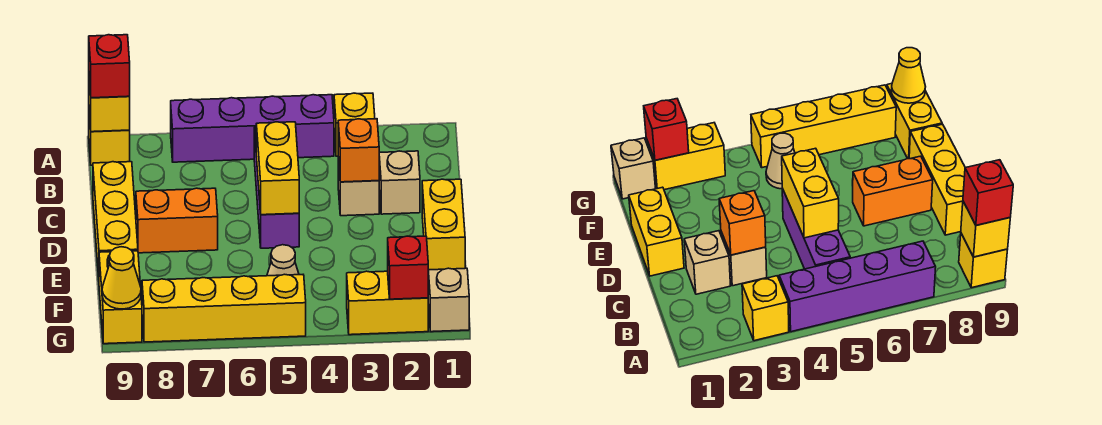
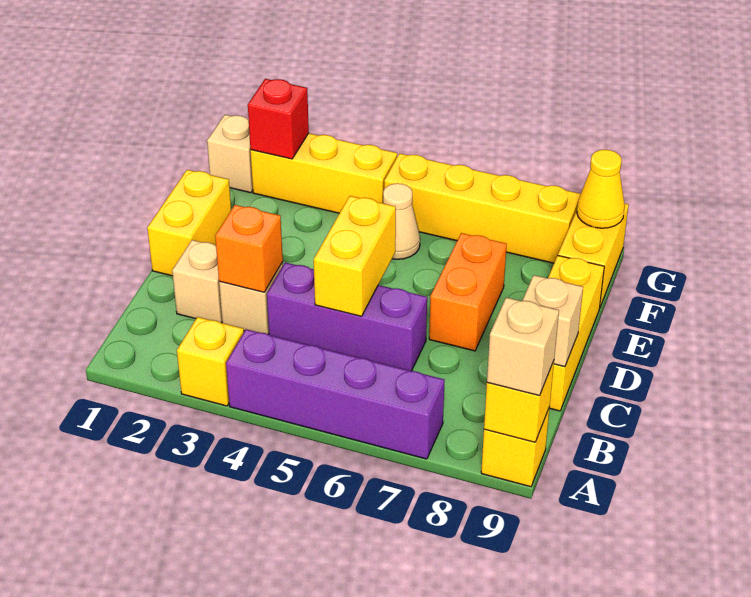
red brick A9 level 3 -> tan brick A9 level 3
purple brick B5:D5 level 1 -> purple brick C4:C6 level 1
none -> tan brick C9 level 2
orange brick D7:D8 level 1 -> orange brick D7:E7 level 1
yellow brick G2:G3 level 1 -> yellow brick G2:G4 level 1

